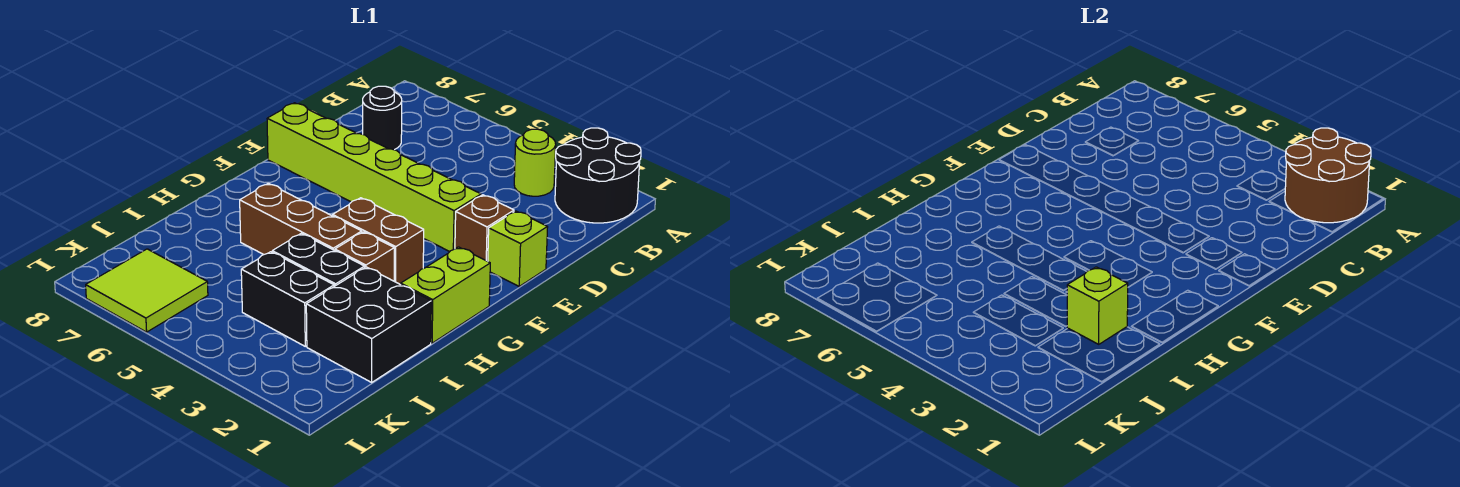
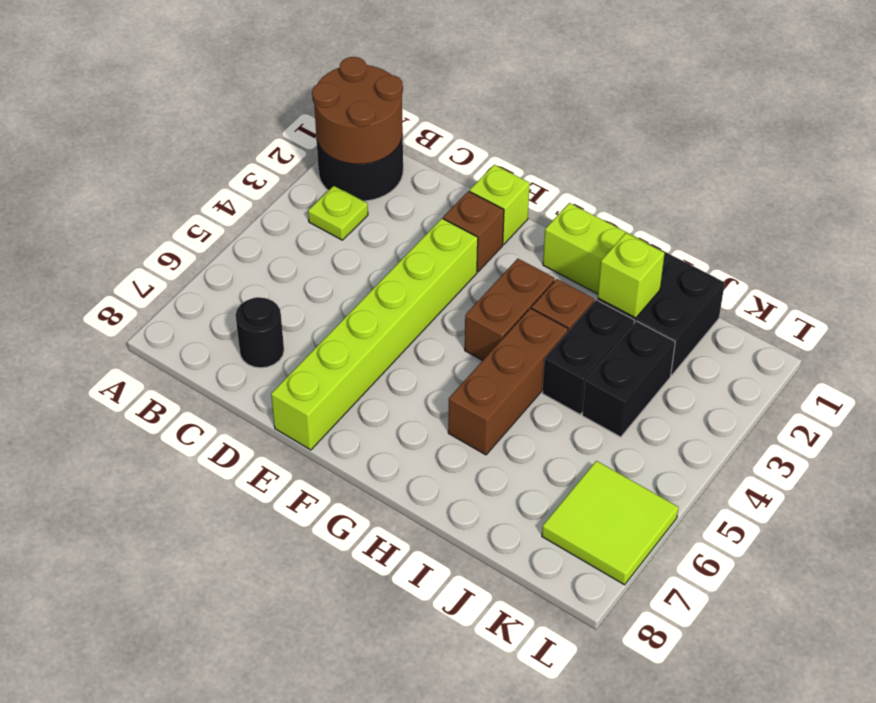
lime round brick B3 level 1 -> lime plate B3 level 1

